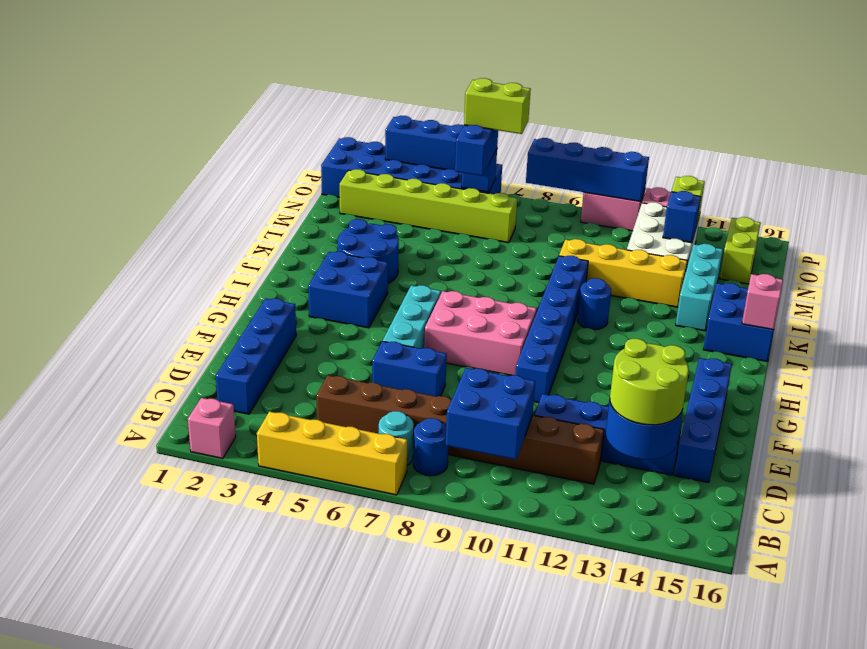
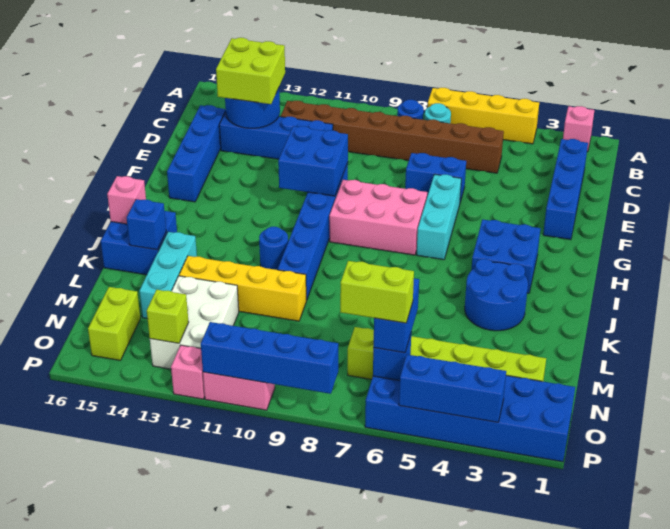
blue brick B9:C10 level 2 -> blue brick F10:G11 level 2
lime round brick C13:D14 level 3 -> lime brick C13:D14 level 3
blue brick N13 level 2 -> blue brick K15 level 2

